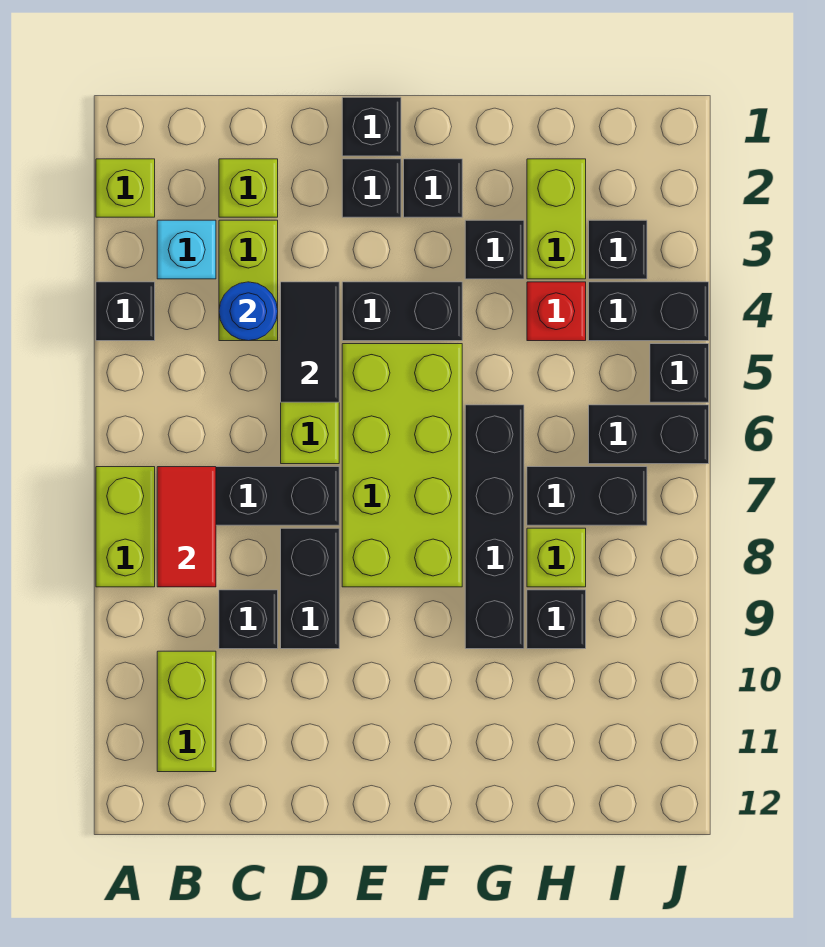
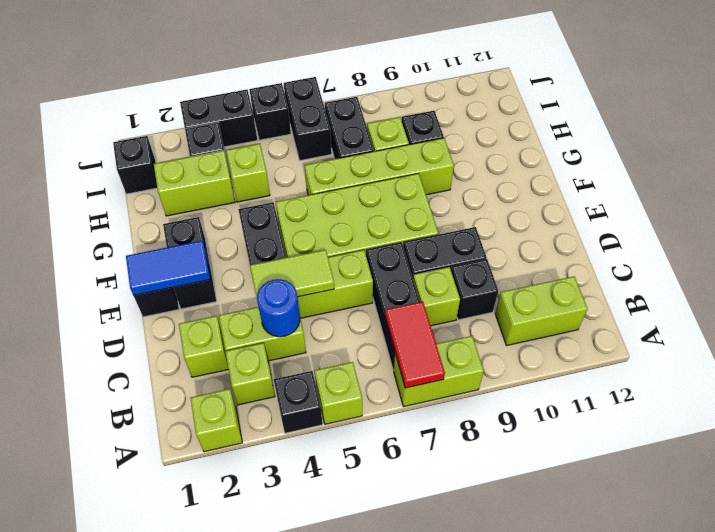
none -> lime brick A5 level 1
cyan brick B3 level 1 -> lime brick B3 level 1
red tile B7:B8 level 2 -> red tile A7:B7 level 2
none -> lime brick C8 level 1
black tile D4:D5 level 2 -> lime tile D4:D5 level 2
none -> blue tile E1:E2 level 2
black brick G3 level 1 -> black brick I1 level 1
black brick G6:G9 level 1 -> lime brick G6:G9 level 1
red brick H4 level 1 -> lime brick H4 level 1
black brick I4:J4 level 1 -> black brick J3:J4 level 1

